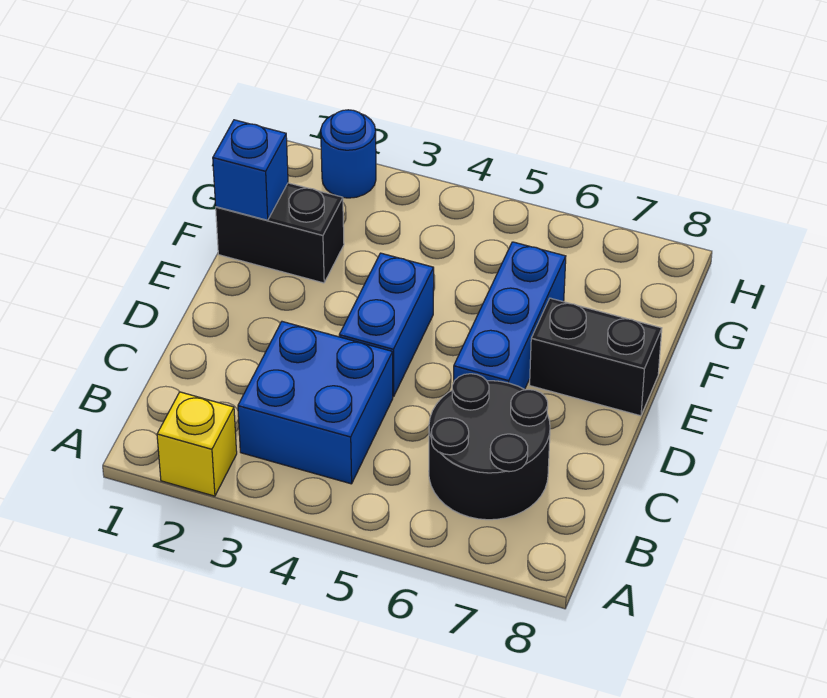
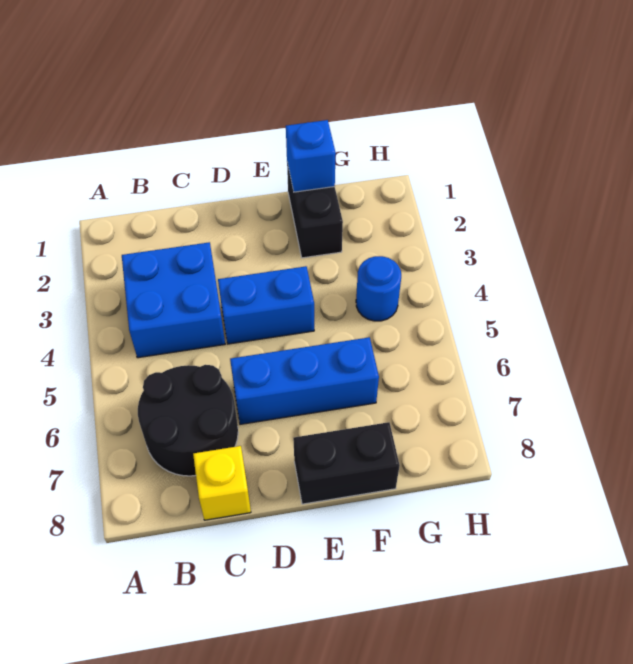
yellow brick A2 level 1 -> yellow brick C8 level 1
black brick E7:E8 level 1 -> black brick E8:F8 level 1
blue round brick H2 level 1 -> blue round brick G4 level 1

